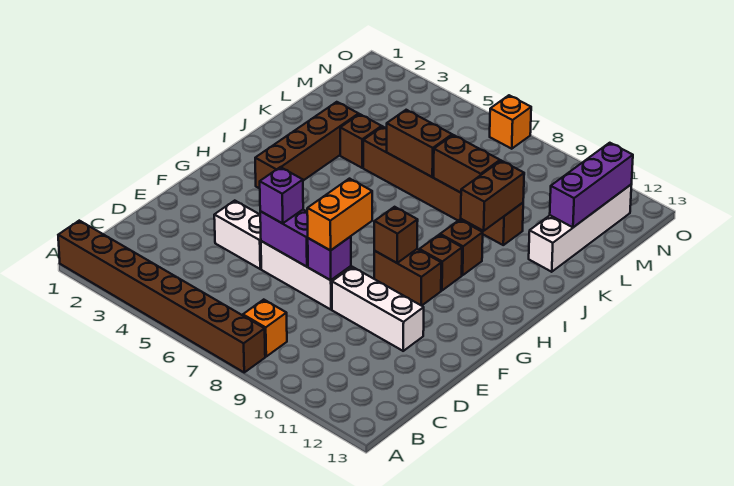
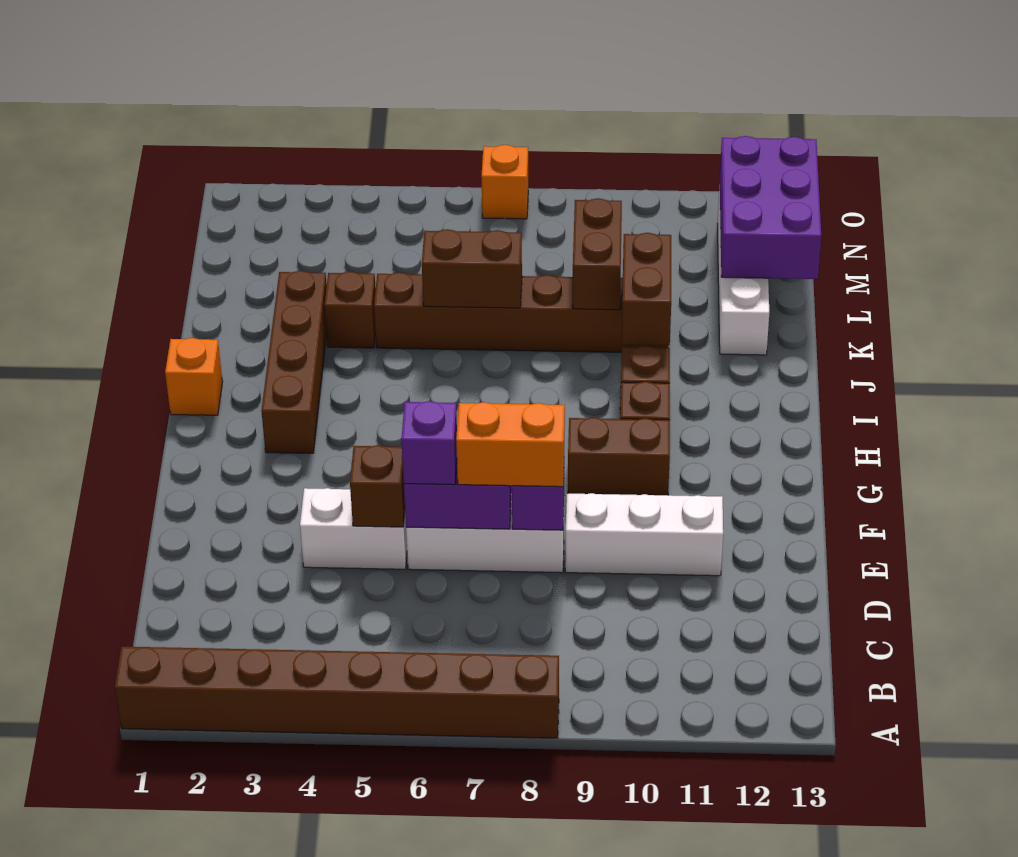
orange brick B8 level 1 -> orange brick I1 level 1
orange brick E8:F8 level 3 -> orange brick E7:E8 level 3
brown brick G9 level 2 -> brown brick E5 level 2
brown brick K8:K9 level 2 -> brown brick K9:L9 level 2
purple brick L12:N12 level 2 -> purple brick L12:N13 level 2

